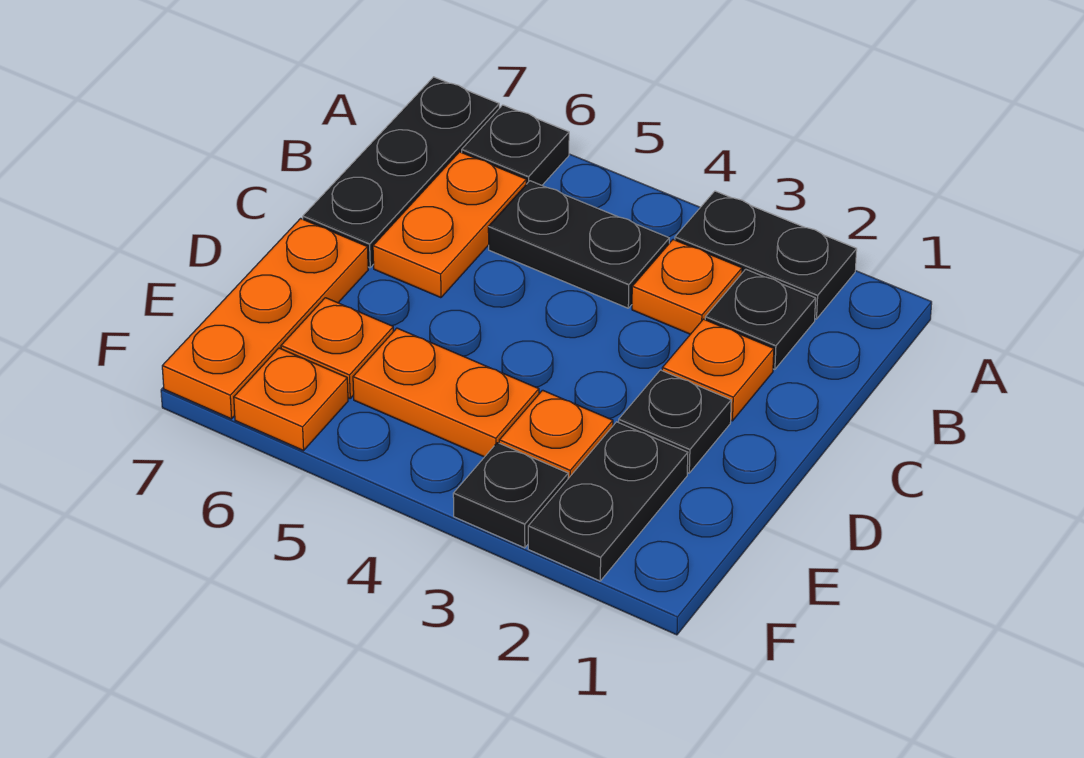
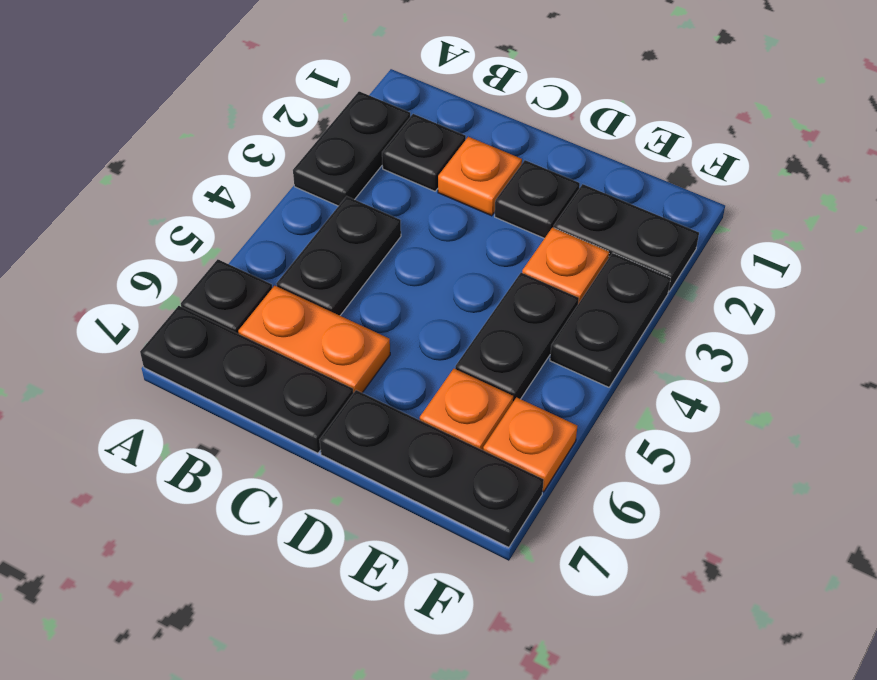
orange plate B3 level 1 -> none
orange plate D7:F7 level 1 -> black plate D7:F7 level 1
orange plate E4:E5 level 1 -> black plate E4:E5 level 1
black plate F3 level 1 -> black plate F3:F4 level 1

